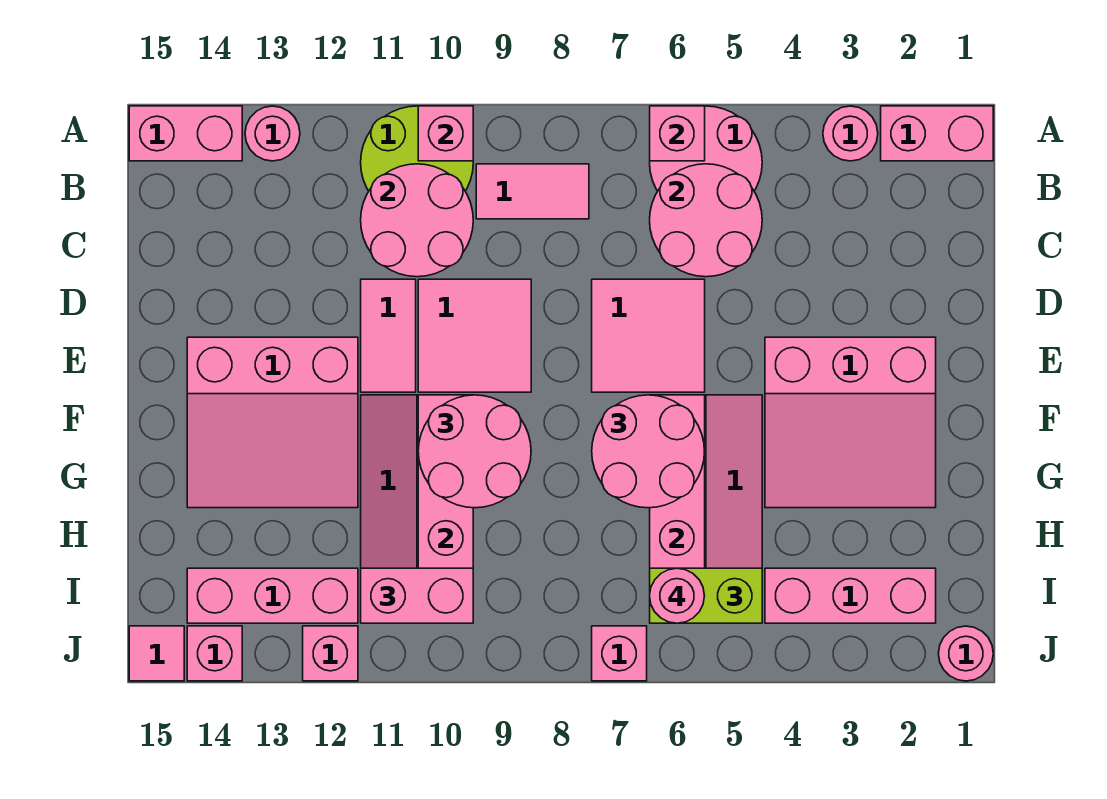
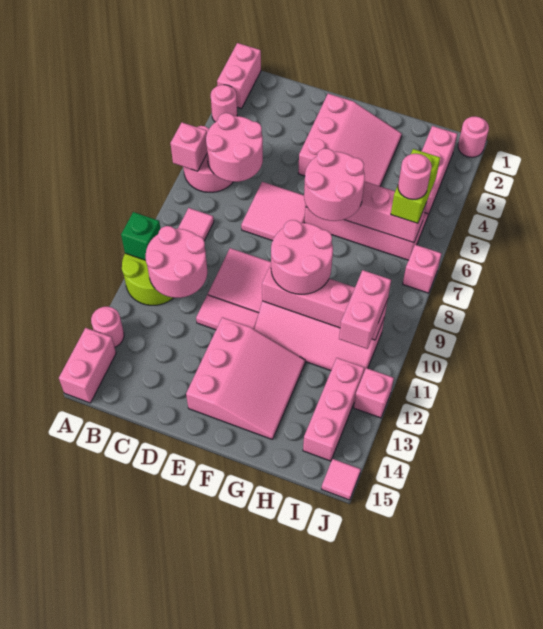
pink brick A10 level 2 -> green brick A10 level 2
pink brick J14 level 1 -> none

